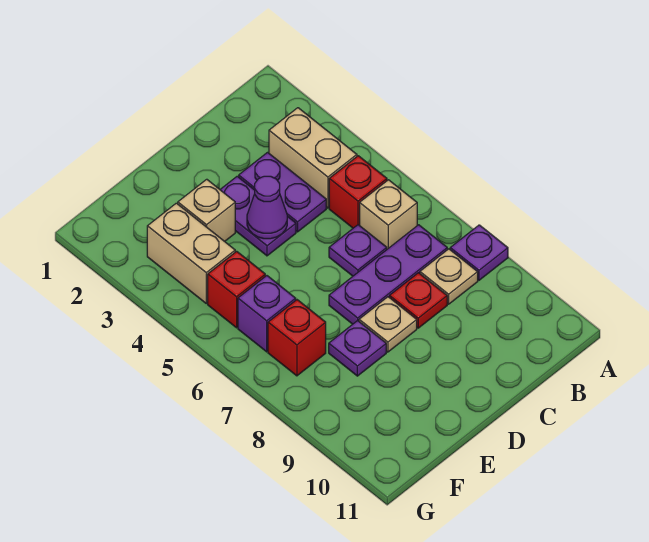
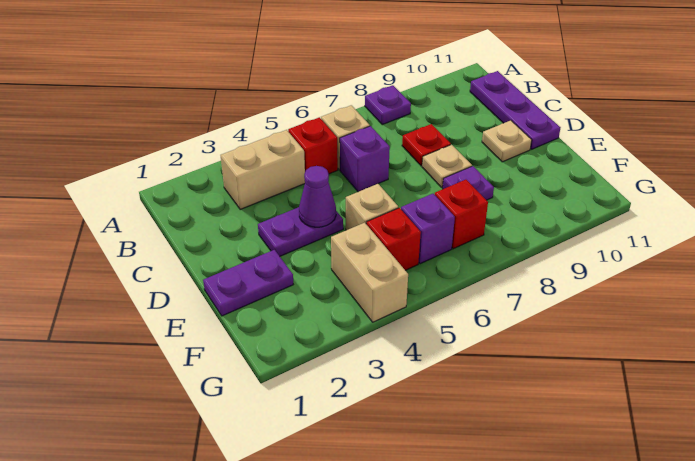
purple plate B7:D7 level 1 -> purple plate B11:D11 level 1
tan plate B8 level 1 -> tan plate D10 level 1
purple plate C3:C4 level 1 -> purple plate E1:E2 level 1
purple plate C6 level 1 -> purple brick C6 level 1
tan brick E3 level 1 -> tan brick E5 level 1
tan brick F3:F4 level 1 -> tan brick F4:G4 level 1

